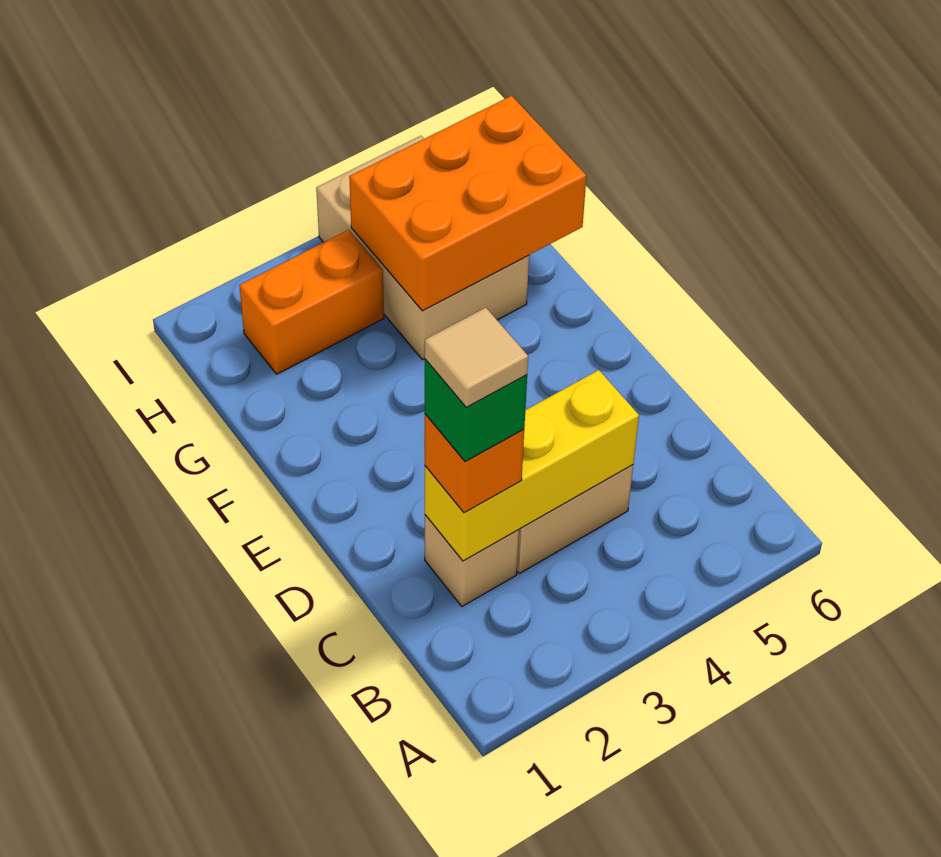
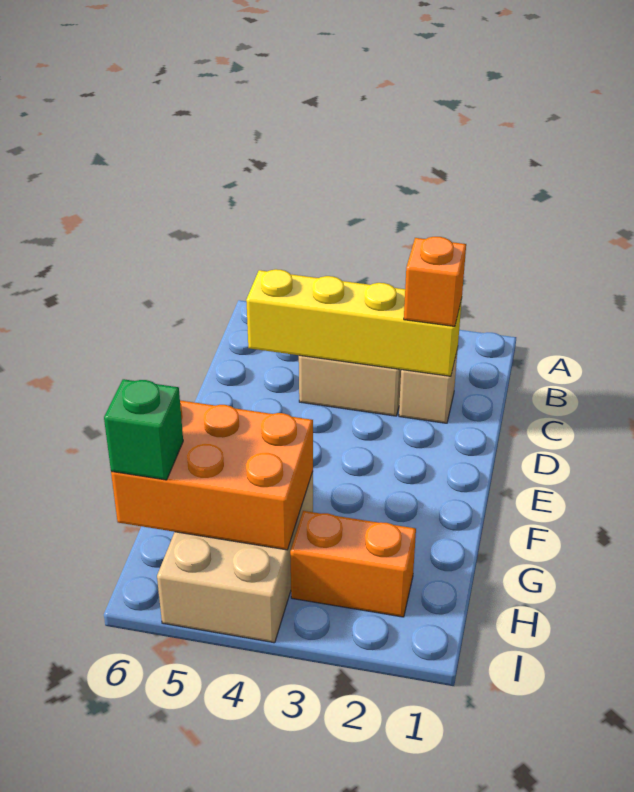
yellow brick C2:C4 level 2 -> yellow brick C2:C5 level 2
green brick C2 level 4 -> green brick H6 level 3
tan tile C2 level 5 -> none

